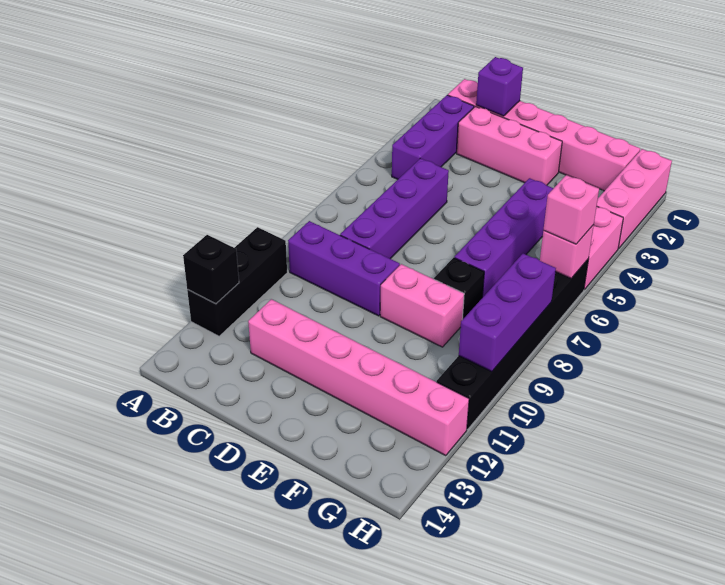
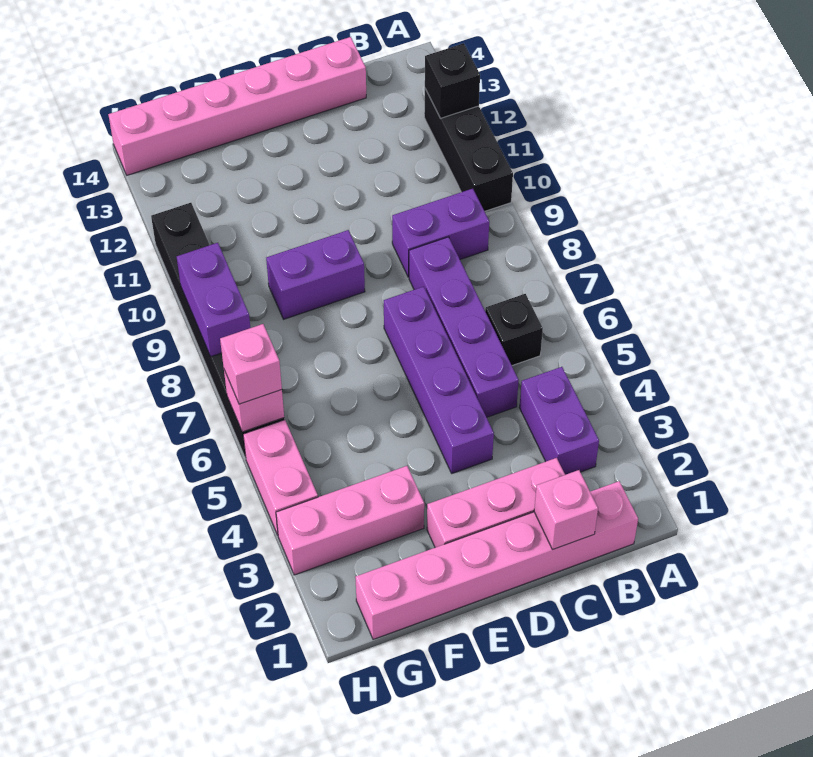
purple brick B2:B4 level 1 -> purple brick B3:B4 level 1
purple brick B9:D9 level 1 -> purple brick B9:C9 level 1
purple brick C1 level 2 -> pink brick C1 level 2
pink brick C12:H12 level 1 -> pink brick C14:H14 level 1
pink brick E9:F9 level 1 -> purple brick E9:F9 level 1
purple brick F4:F7 level 1 -> purple brick D4:D7 level 1
black brick F8 level 1 -> black brick B6 level 1
pink brick H1:H3 level 1 -> pink brick F3:H3 level 1
purple brick H8:H10 level 2 -> purple brick H8:H9 level 2

